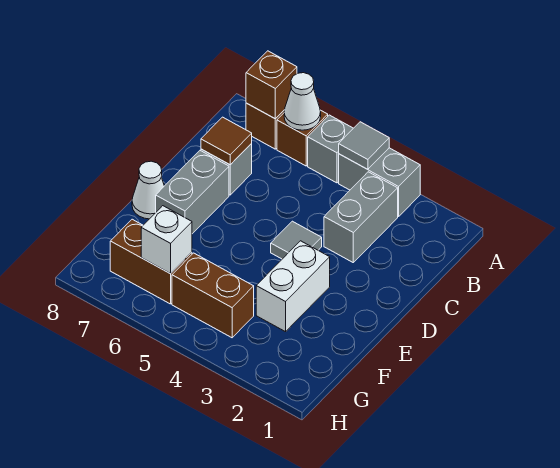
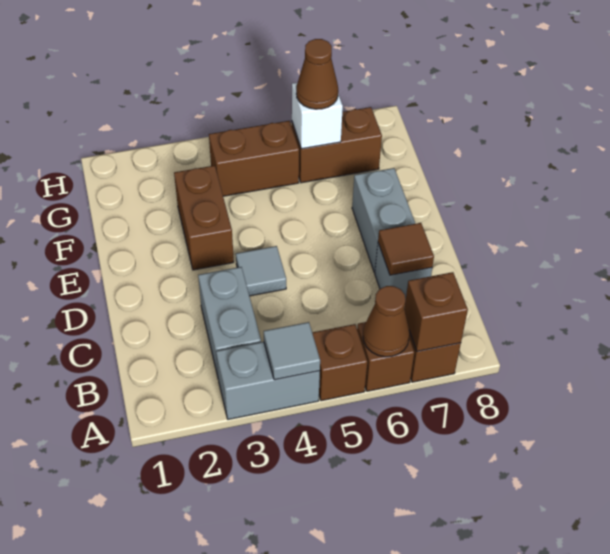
grey brick A5 level 1 -> brown brick A5 level 1
white cone A6 level 2 -> brown cone A6 level 2
white brick E3:F3 level 1 -> brown brick E3:F3 level 1
white cone E8 level 1 -> none
none -> brown cone G6 level 3

